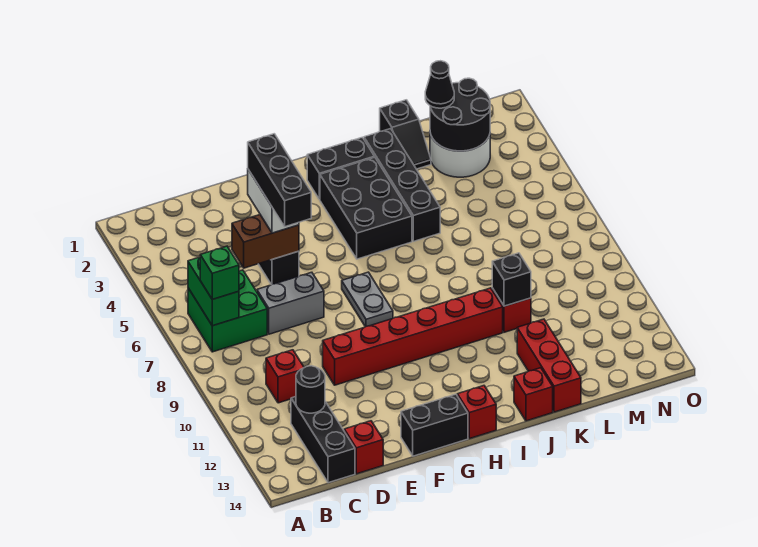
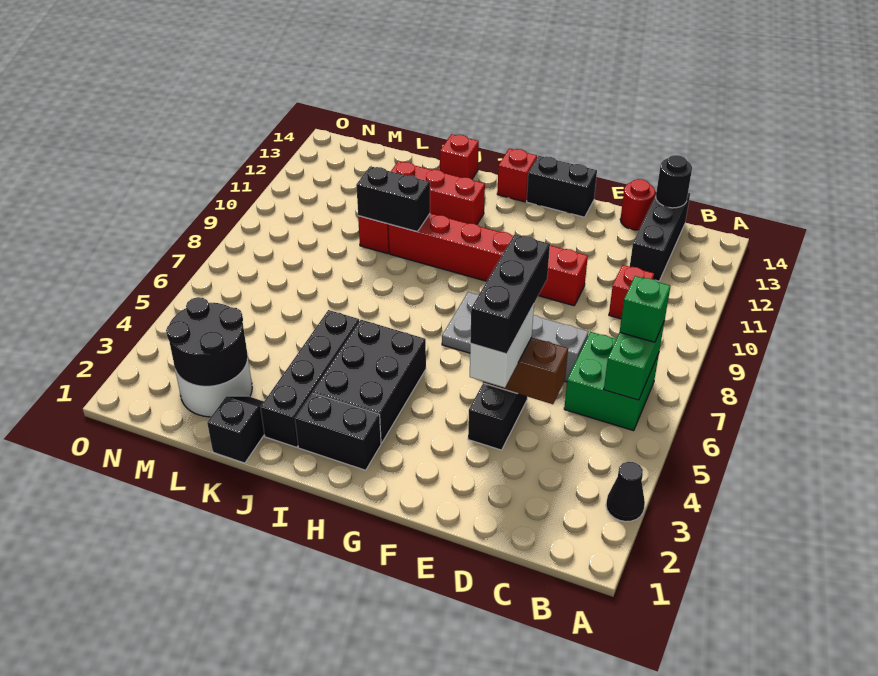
black round brick C12 level 2 -> black round brick C14 level 2
red brick D14 level 1 -> red round brick D14 level 1
black brick K10 level 2 -> black brick J10:K10 level 2
red brick K12:K14 level 1 -> red brick I12:K12 level 1
black cone L2 level 3 -> black cone A3 level 1

